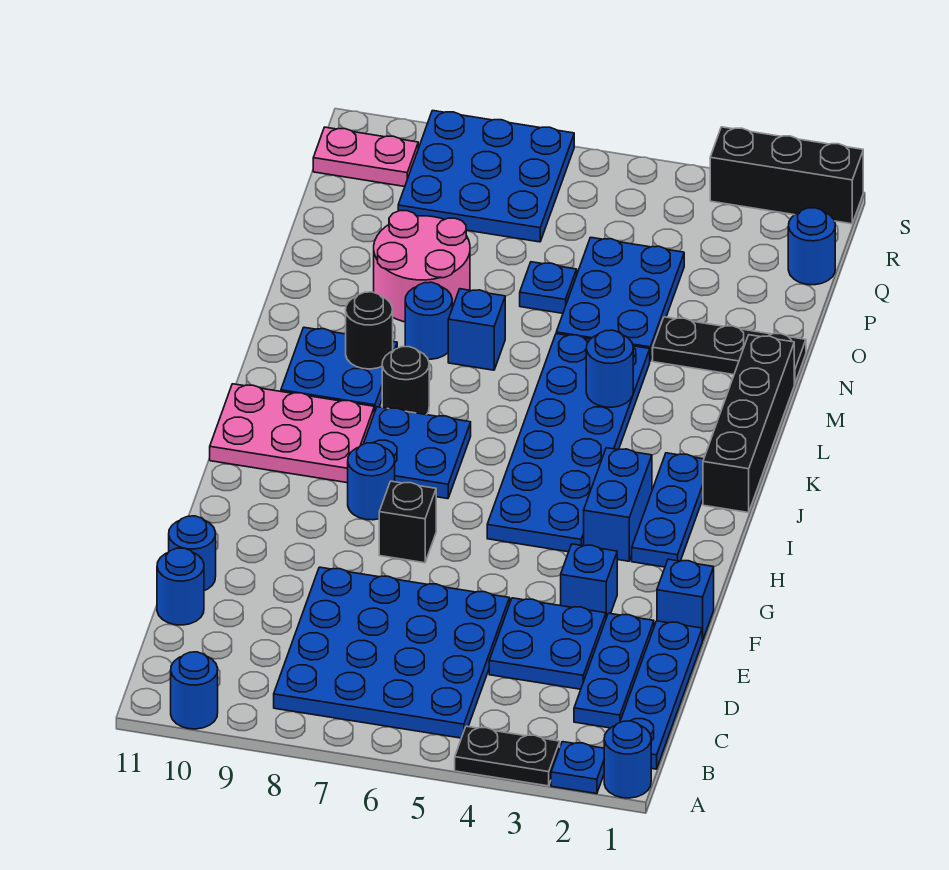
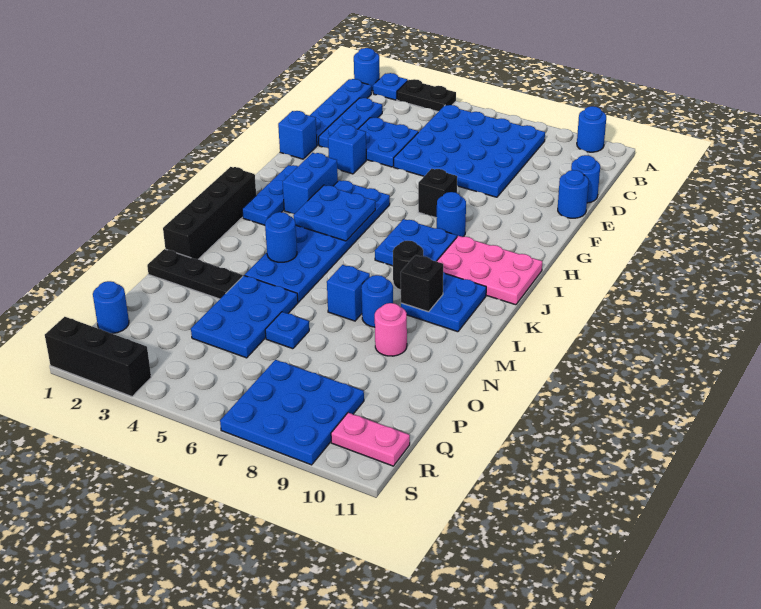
none -> blue plate I4:J5 level 2
black round brick L9 level 2 -> black brick L9 level 2
pink round brick N8:O9 level 1 -> pink round brick N9 level 1

